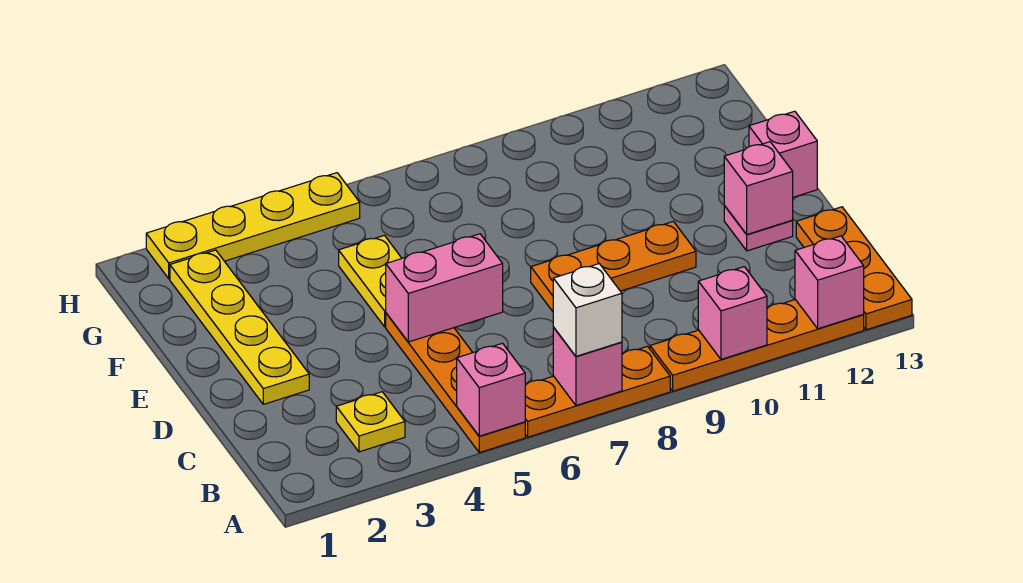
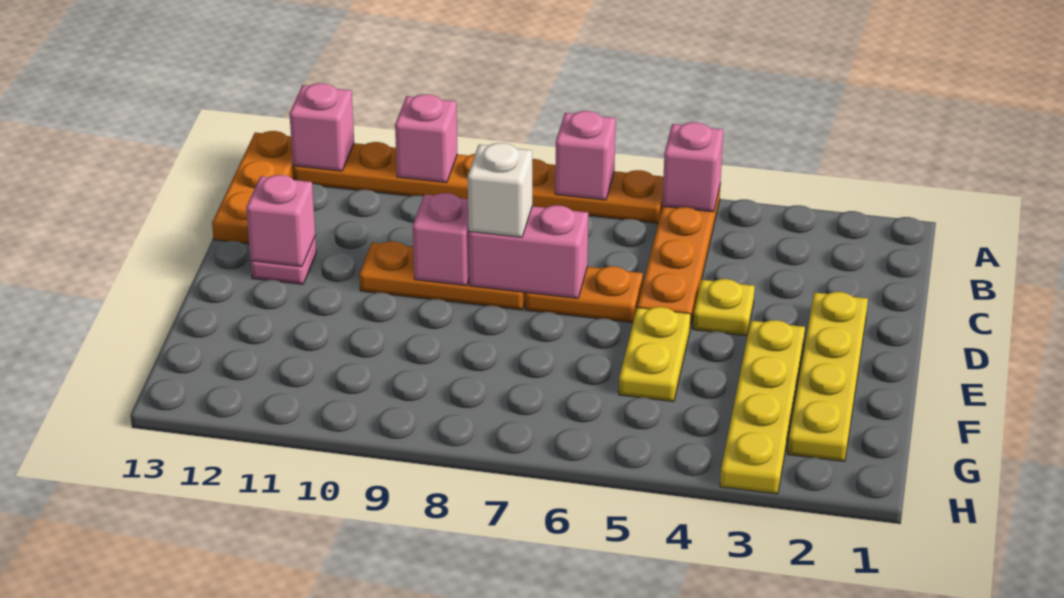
white brick A7 level 3 -> white brick D8 level 3
yellow plate B3 level 1 -> yellow plate D4 level 1
pink brick D5:D6 level 2 -> pink brick D7:D8 level 2
none -> orange plate D6:D7 level 1
pink brick E13 level 1 -> pink brick D9 level 2
yellow plate H2:H5 level 1 -> yellow plate E3:H3 level 1

